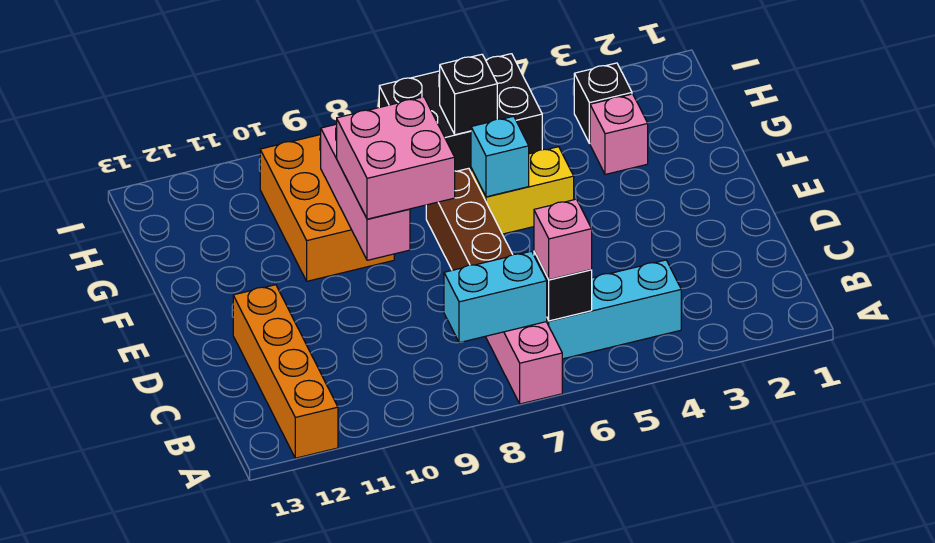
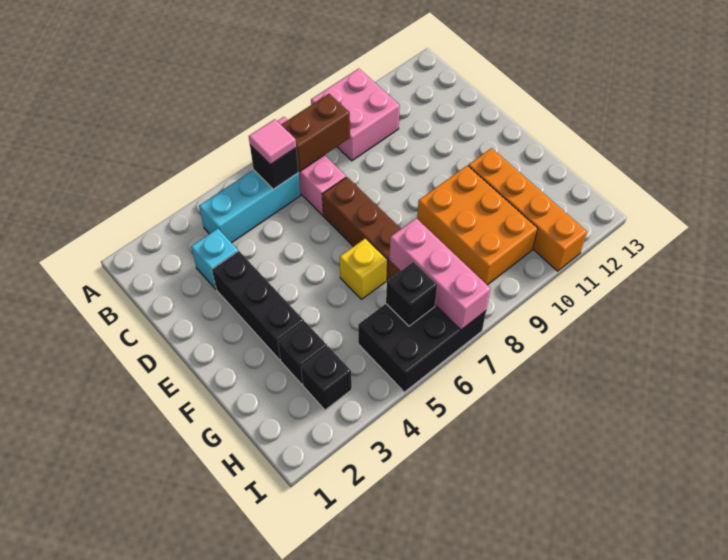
orange brick A12:D12 level 1 -> orange brick F11:I11 level 1
pink brick B6 level 3 -> pink tile B6 level 3
cyan brick B7:B8 level 2 -> brown brick B7:B8 level 2
none -> black brick D3:F3 level 1
pink brick E8:F9 level 3 -> pink brick A9:B10 level 1
pink brick E9:G9 level 2 -> pink brick G7:I7 level 2
yellow brick F5:F6 level 1 -> yellow brick F6 level 1
cyan brick F6 level 2 -> cyan brick C3 level 1
pink brick G3 level 1 -> black brick G3 level 1

